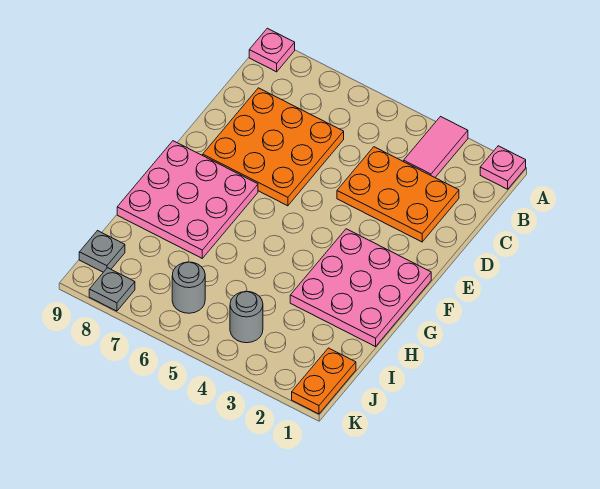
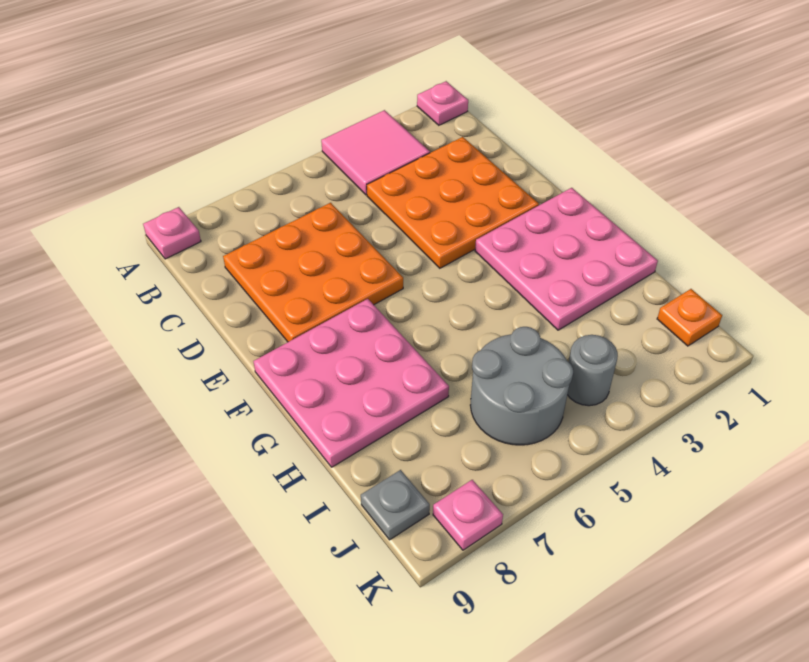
pink tile A3:B3 level 1 -> pink tile A3:B4 level 1
orange plate C2:D4 level 1 -> orange plate C2:E4 level 1
orange plate J1:K1 level 1 -> orange plate J1 level 1
grey round brick J6 level 1 -> grey round brick I5:J6 level 1
grey plate K8 level 1 -> pink plate K8 level 1

